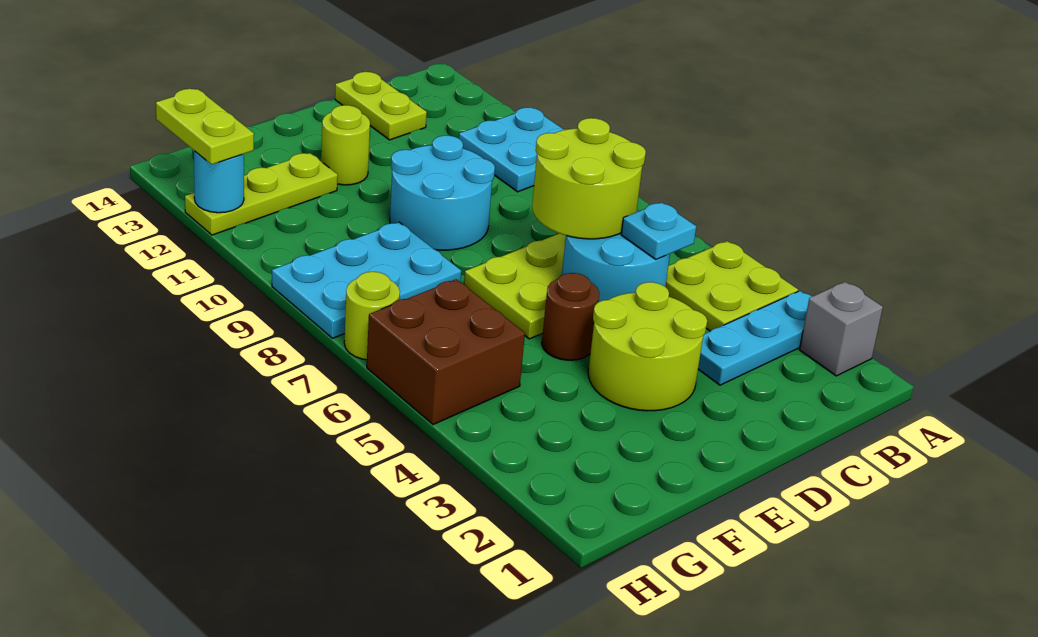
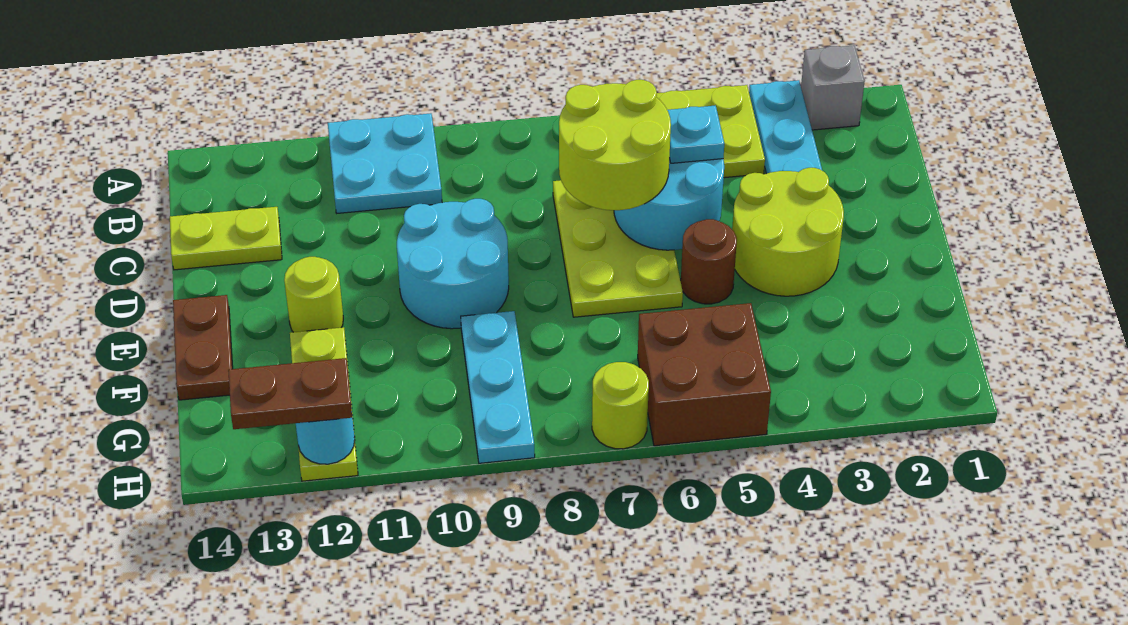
none -> brown plate E14:F14 level 1
cyan plate F8:H9 level 1 -> cyan plate F9:H9 level 1
lime plate H12:H13 level 3 -> brown plate H12:H13 level 3

